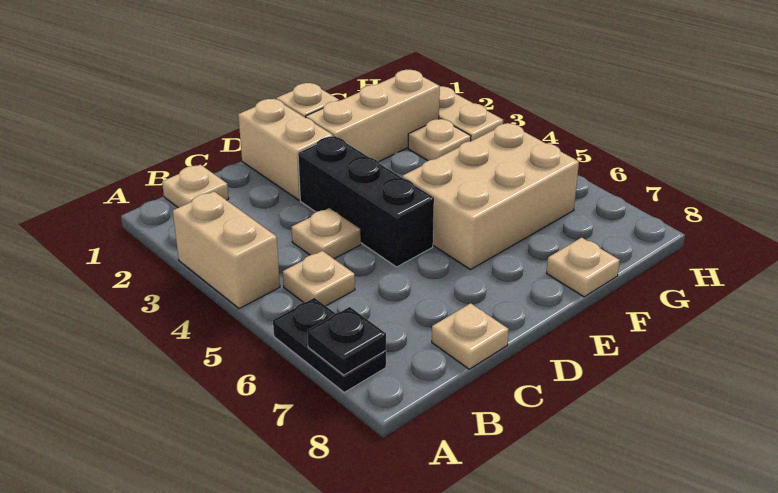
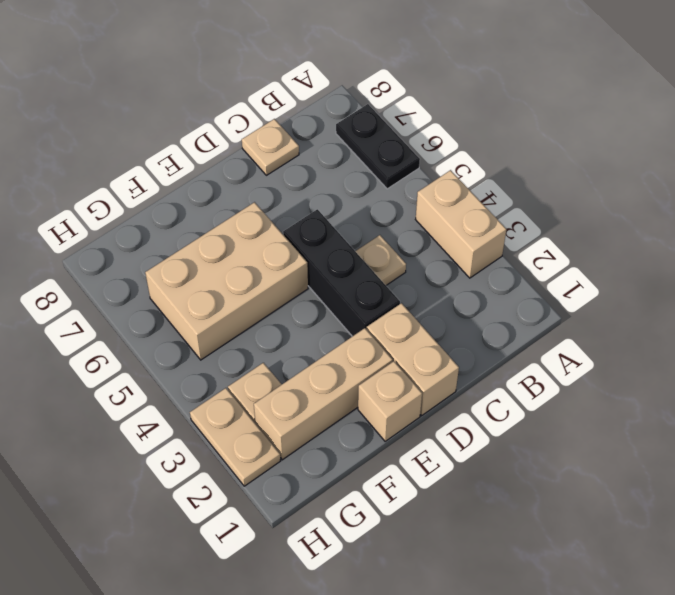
black plate A7 level 2 -> none
tan plate B1 level 1 -> none
tan plate B5 level 1 -> none
tan plate F8 level 1 -> none

